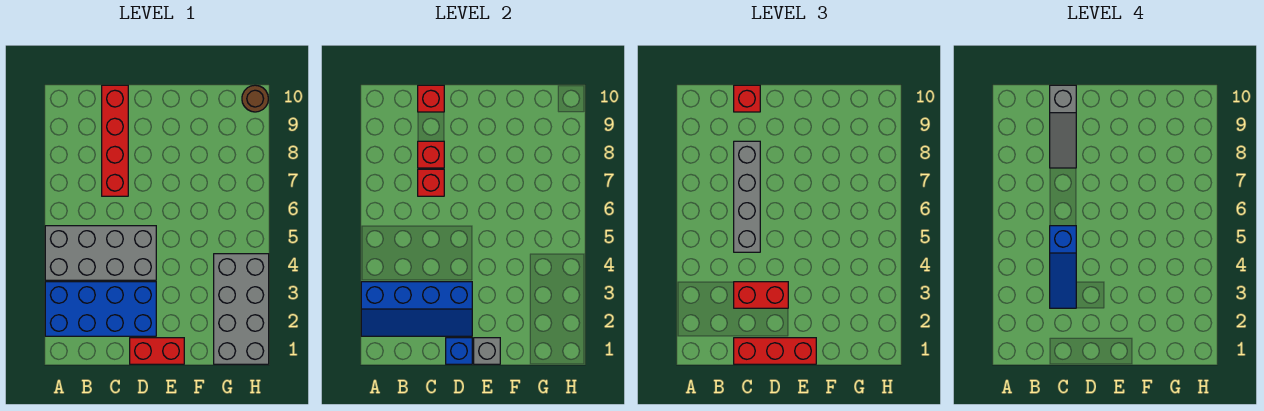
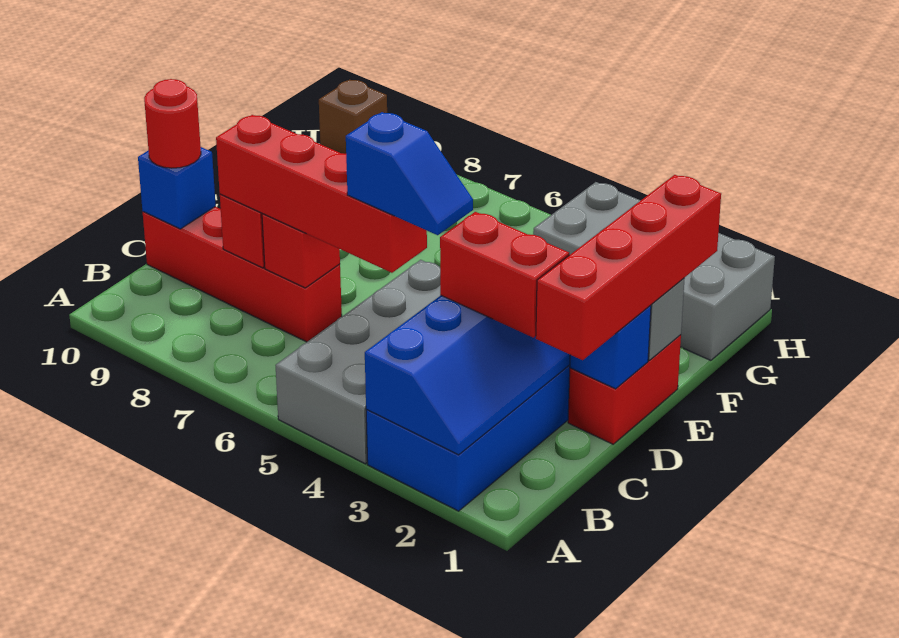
red brick C1:E1 level 3 -> red brick C1:F1 level 3
red brick C3:D3 level 3 -> red brick C2:C3 level 3
blue slope C3:C5 level 4 top 5 -> blue slope C4:C5 level 4 top 5
grey brick C5:C8 level 3 -> red brick C5:C8 level 3
grey slope C8:C10 level 4 top 10 -> none
red brick C10 level 2 -> blue brick C10 level 2
red brick C10 level 3 -> red round brick C10 level 3
brown round brick H10 level 1 -> brown brick H10 level 1

